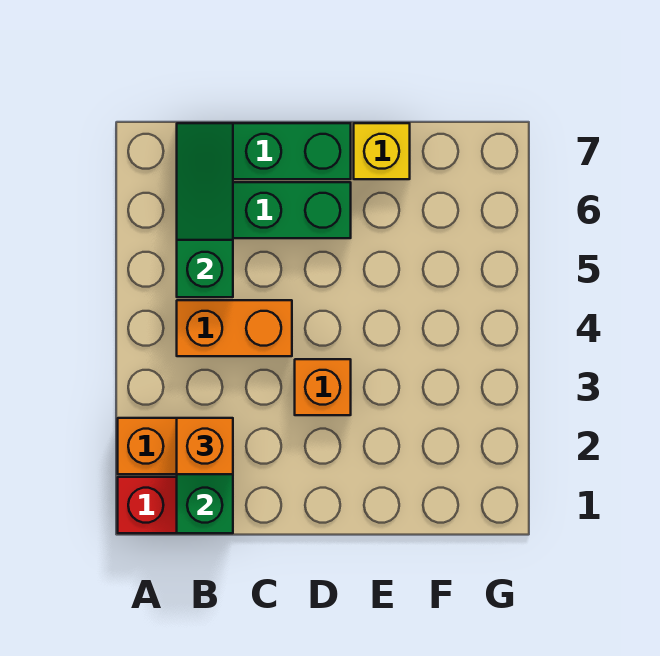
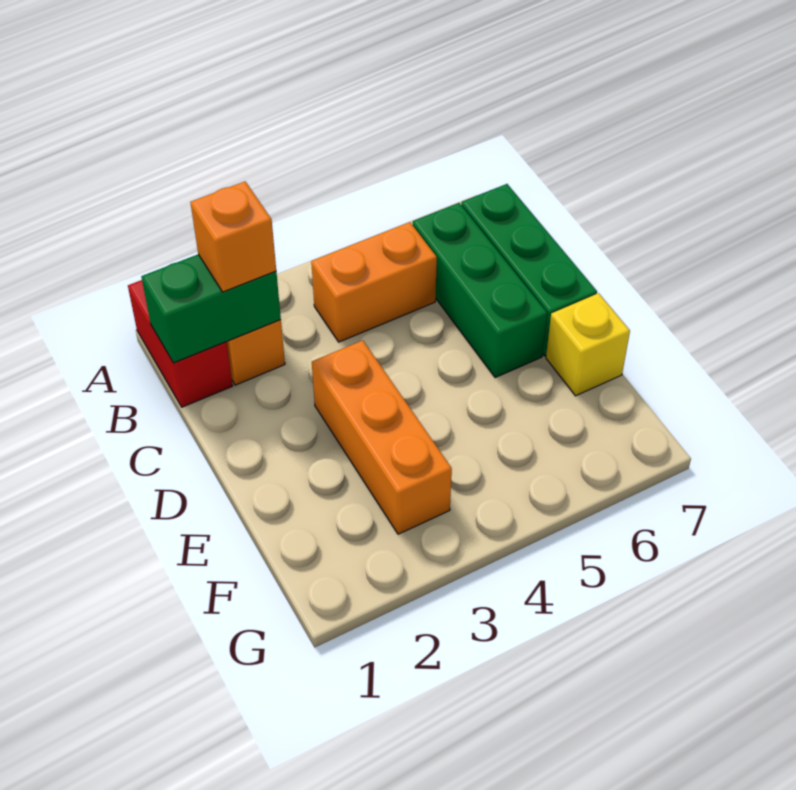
orange brick B4:C4 level 1 -> orange brick B4:B5 level 1
green slope B5:B7 level 2 top 5 -> none
orange brick D3 level 1 -> orange brick D3:F3 level 1

